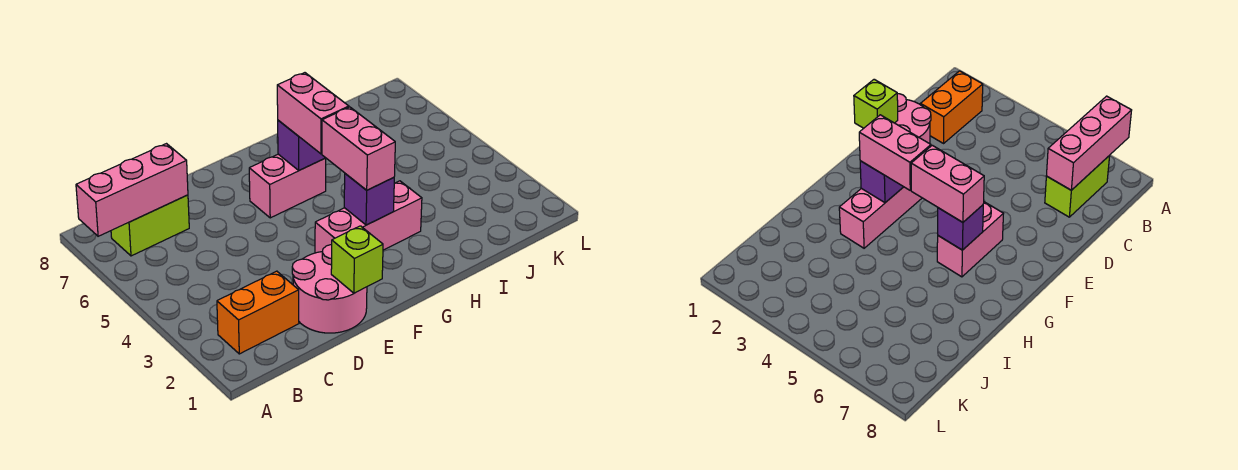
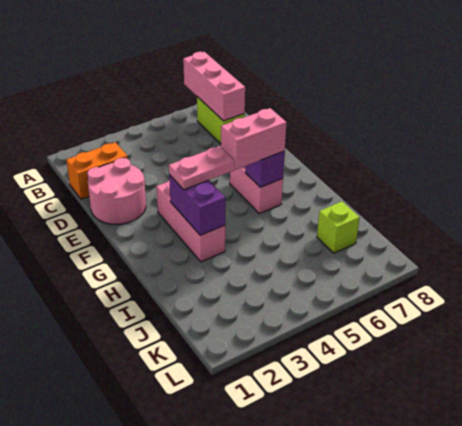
orange brick B2:C2 level 1 -> orange brick C1:C2 level 1
lime brick E1 level 2 -> lime brick J7 level 1
purple brick G3 level 2 -> purple brick G3:H3 level 2
pink brick G3:G4 level 3 -> pink plate G3:G4 level 3

